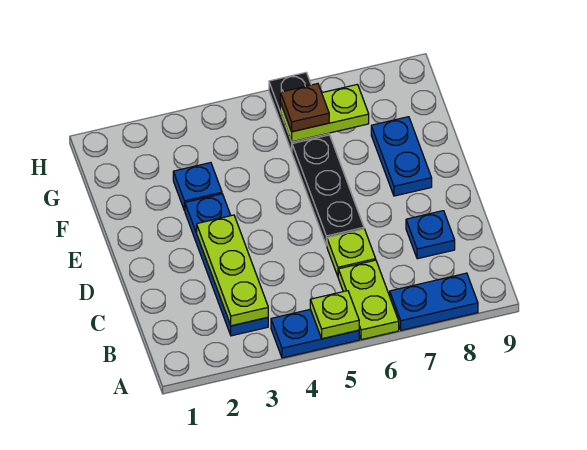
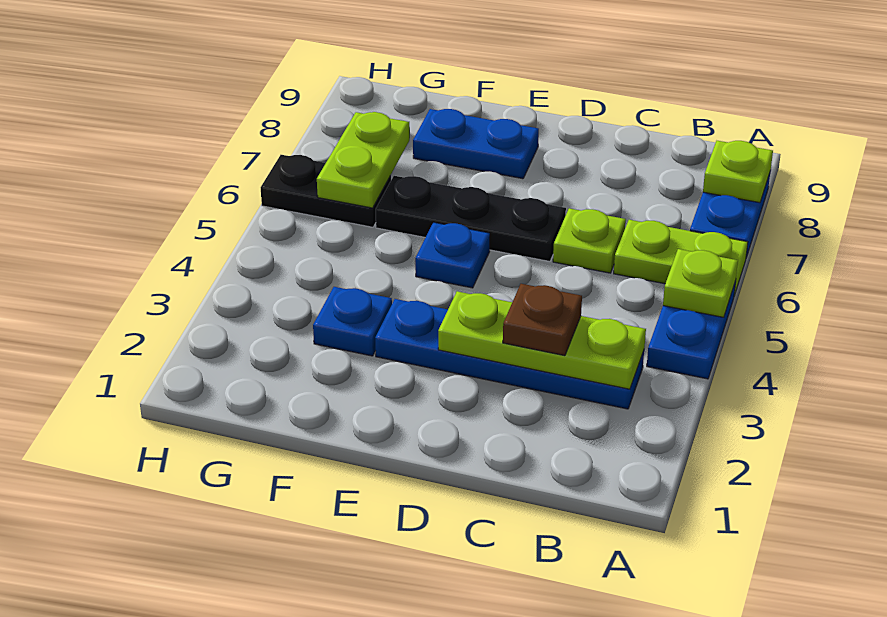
none -> lime plate A8 level 2
blue plate C8 level 1 -> blue plate E5 level 1
brown plate G6 level 3 -> brown plate C3 level 3

